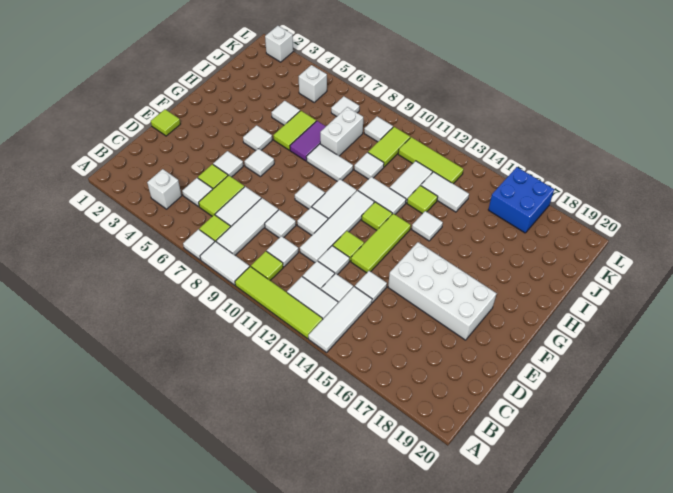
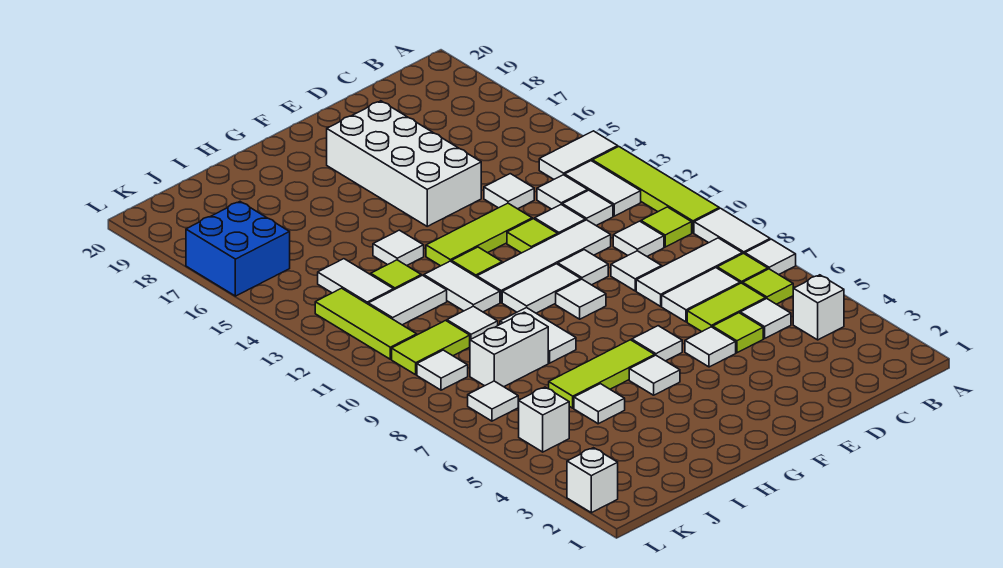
white tile A14:C14 level 1 -> white tile A14:B14 level 1
lime tile E1 level 1 -> lime tile B6 level 1
lime tile H6:I6 level 1 -> lime tile G6:I6 level 1
purple tile H7:I7 level 1 -> none

